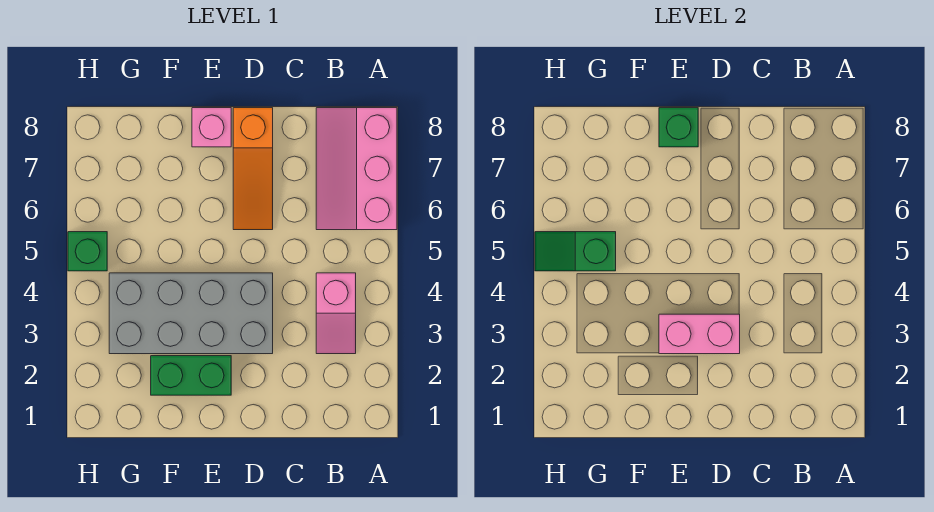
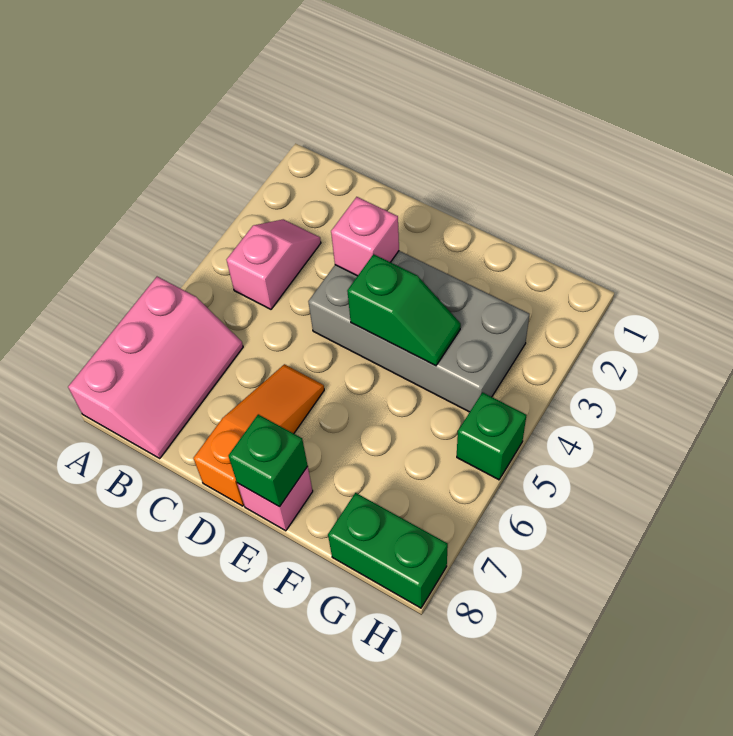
pink brick D3:E3 level 2 -> pink brick D3 level 2
green brick E2:F2 level 1 -> green brick G8:H8 level 1
green slope G5:H5 level 2 top G -> green slope E4:F4 level 2 top E

